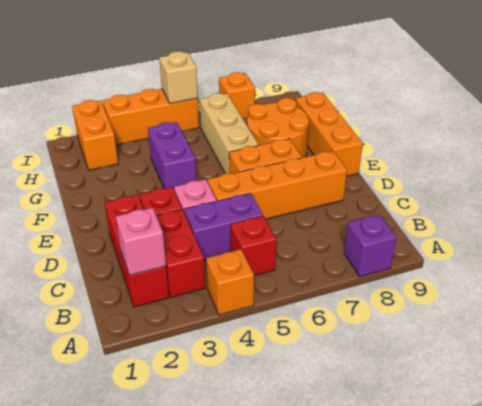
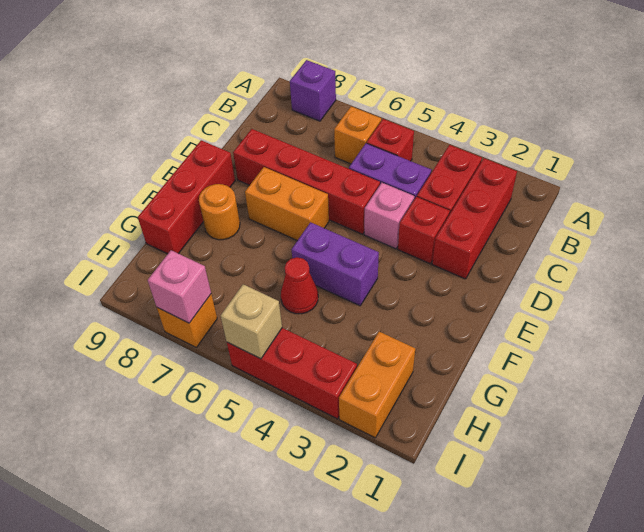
orange brick A4 level 1 -> orange brick B6 level 1
pink brick B2 level 2 -> pink brick I7 level 2
orange brick D5:D8 level 1 -> red brick D5:D8 level 1
orange brick E9:G9 level 1 -> red brick E9:G9 level 1
purple brick F4:G4 level 1 -> purple brick F4:F5 level 1
tan brick F6:H6 level 1 -> none
orange round brick F7:G8 level 1 -> orange round brick F8 level 1
none -> red cone G5 level 1
orange brick I3:I5 level 1 -> red brick I3:I5 level 1

